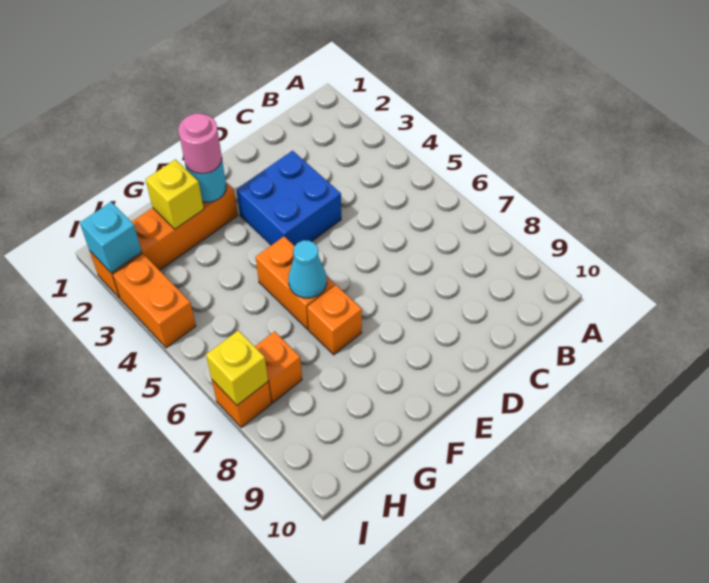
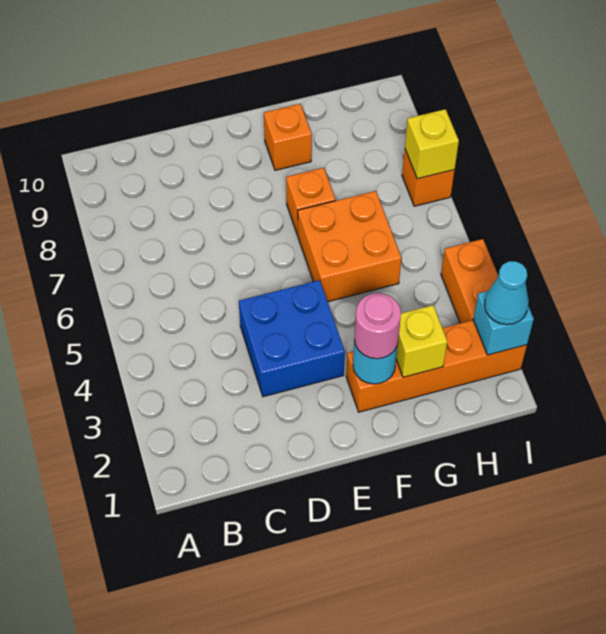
orange brick F5:F6 level 1 -> orange brick F5:G6 level 1
cyan cone F6 level 2 -> cyan cone I2 level 3
orange brick H7 level 1 -> orange brick F9 level 1

